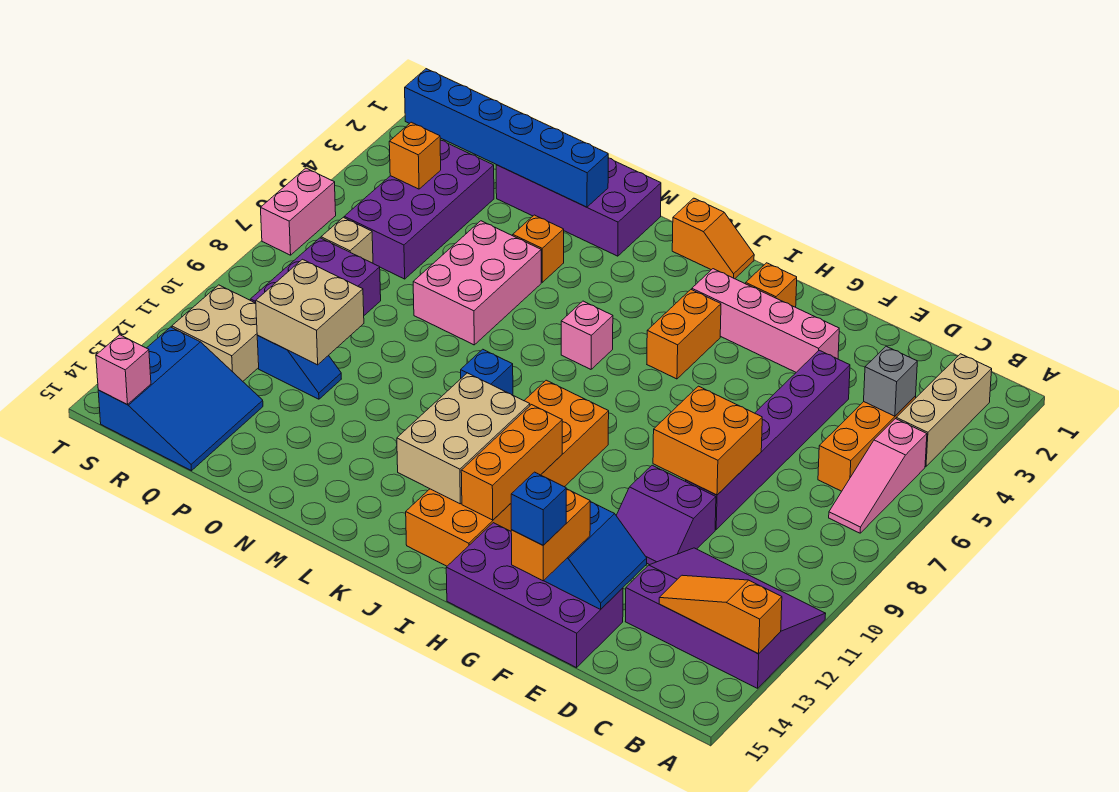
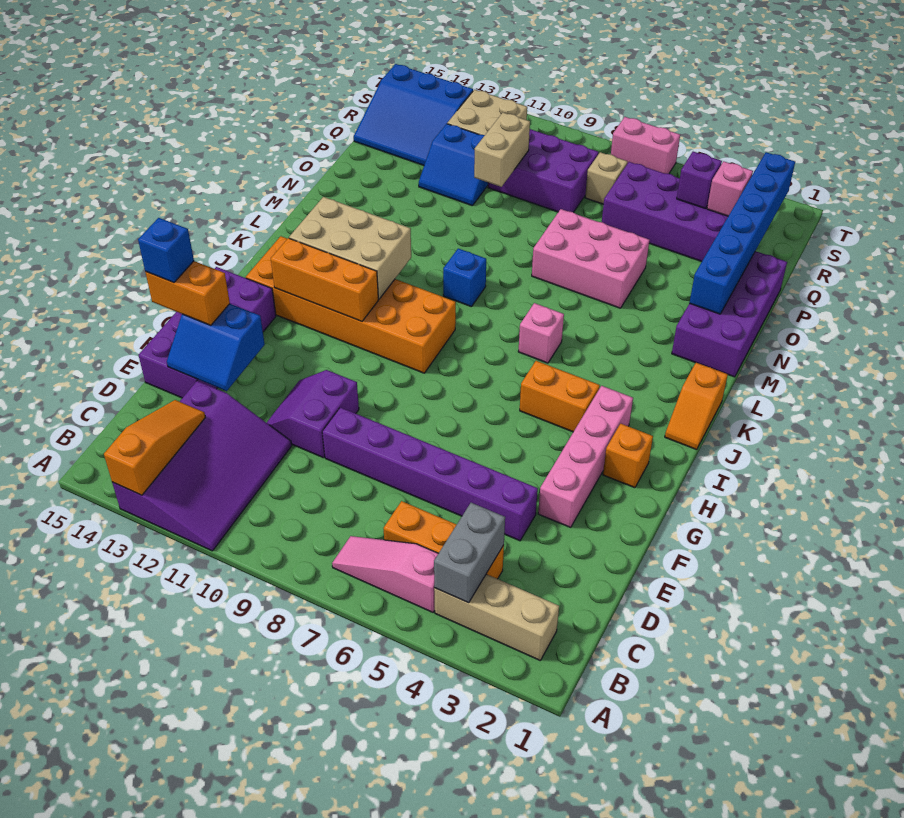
grey brick C4 level 2 -> grey brick B4:C4 level 2
orange brick E8:F9 level 2 -> none
orange brick N4 level 1 -> none
tan brick P10:Q11 level 2 -> tan brick P10:Q10 level 2
blue slope P11:Q11 level 1 top Q -> blue slope P11:Q12 level 1 top Q
orange brick R4 level 2 -> purple brick R4 level 2
pink brick S15 level 2 -> pink brick R3 level 2

